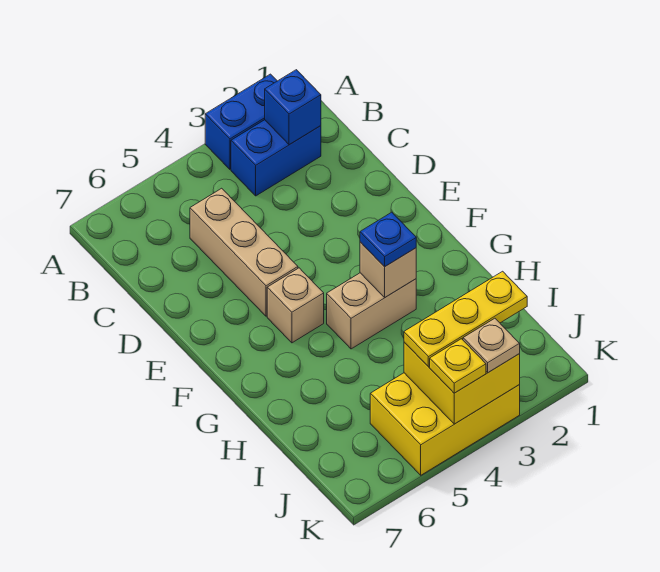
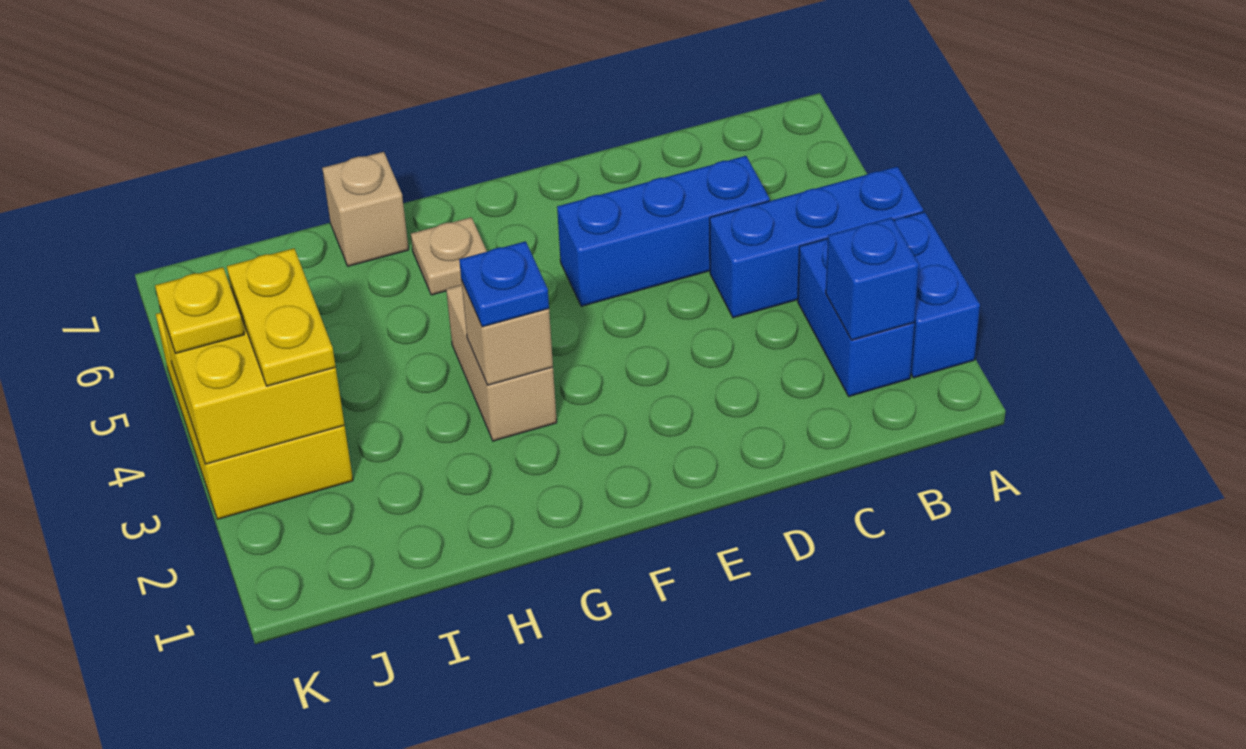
none -> blue brick A4:C4 level 1
tan brick C5:E5 level 1 -> blue brick C5:E5 level 1
tan brick F5 level 1 -> tan brick H7 level 1
yellow plate J2:J4 level 3 -> yellow plate J3:J4 level 3
tan plate K3 level 3 -> tan plate G6 level 1

